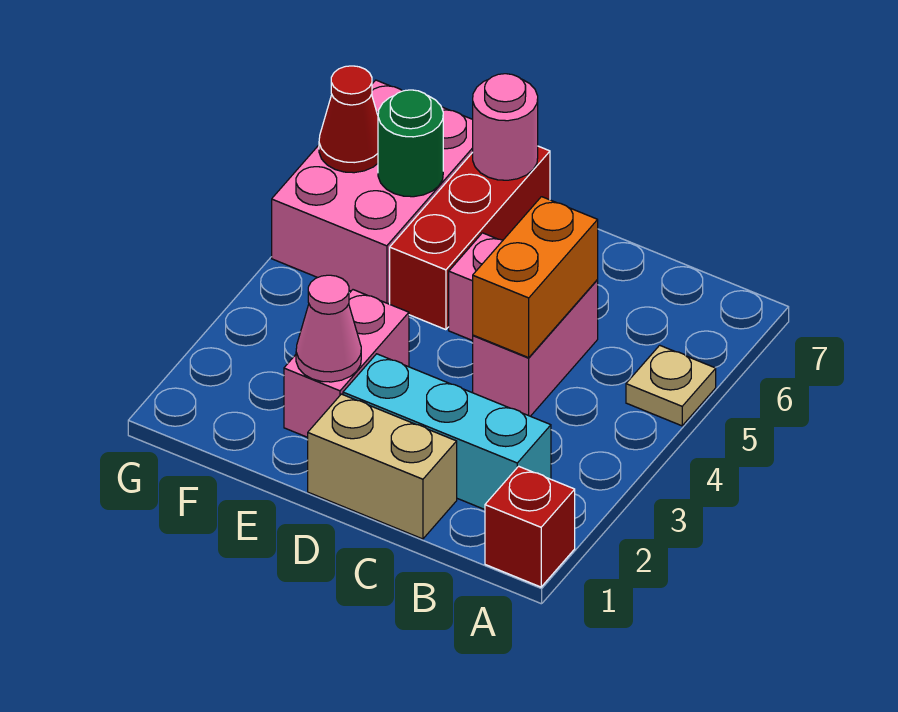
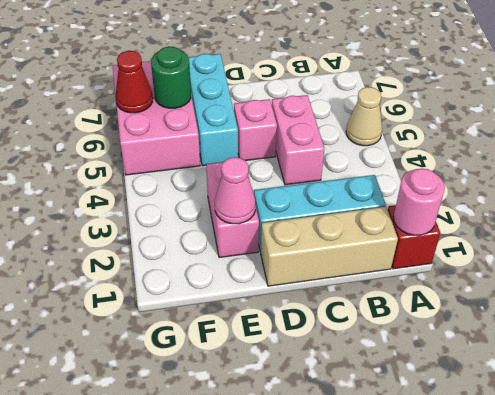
tan plate A5 level 1 -> tan cone A5 level 1
tan brick C1:D1 level 1 -> tan brick B1:D1 level 1
orange brick C4:C5 level 2 -> none
red brick E5:E7 level 1 -> cyan brick E5:E7 level 1
pink round brick E7 level 2 -> pink round brick A1 level 2

